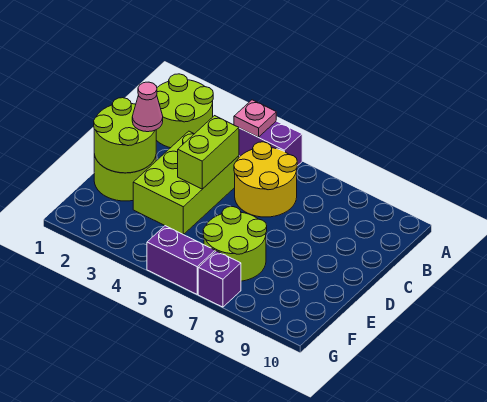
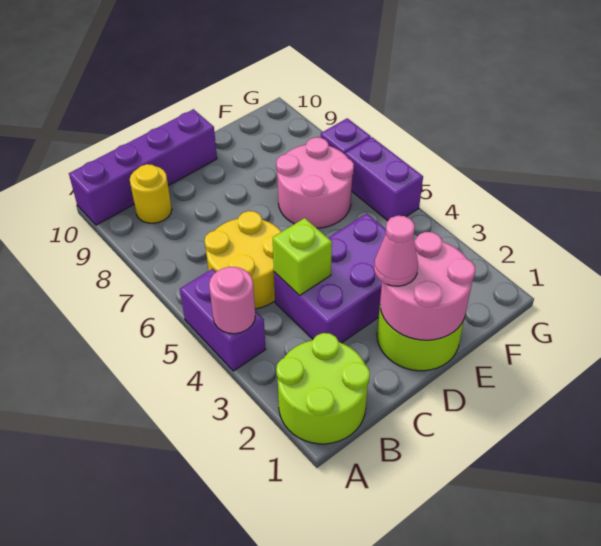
pink plate A4 level 2 -> pink round brick A4 level 2
none -> purple brick A10:D10 level 1
none -> yellow round brick B9 level 1
lime brick C3:E4 level 1 -> purple brick C3:E4 level 1
lime brick C4:D4 level 2 -> lime brick C4 level 2
lime round brick D1:E2 level 2 -> pink round brick D1:E2 level 2
lime round brick E6:F7 level 1 -> pink round brick E6:F7 level 1

